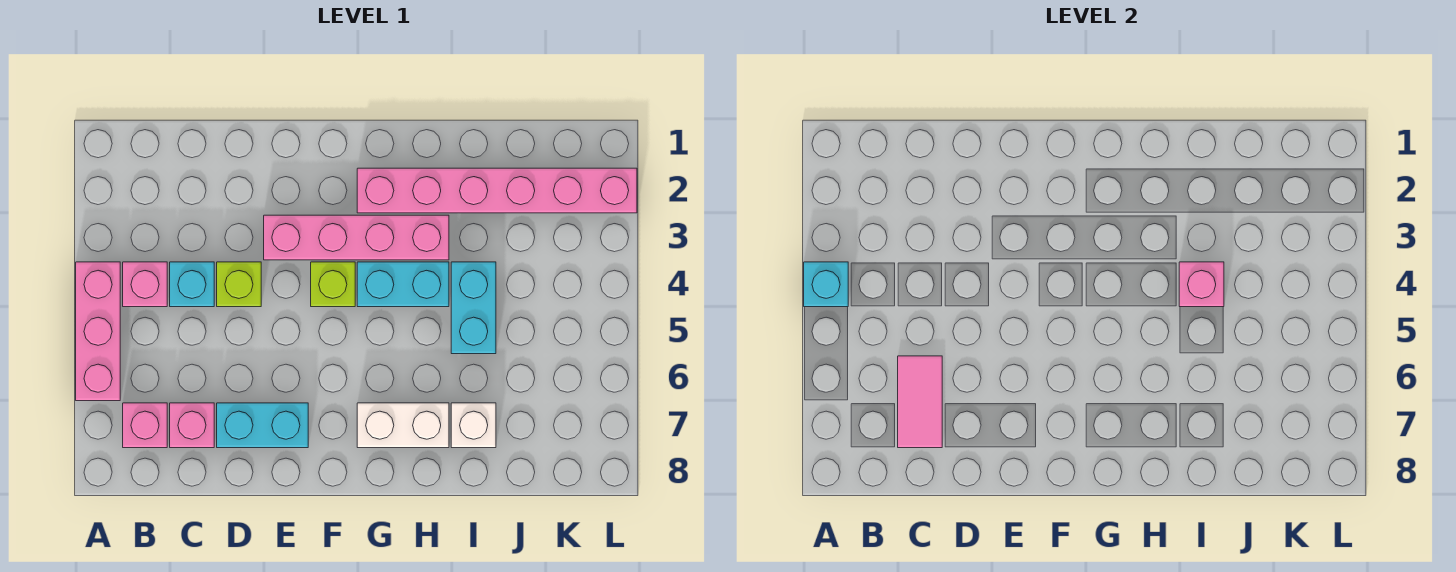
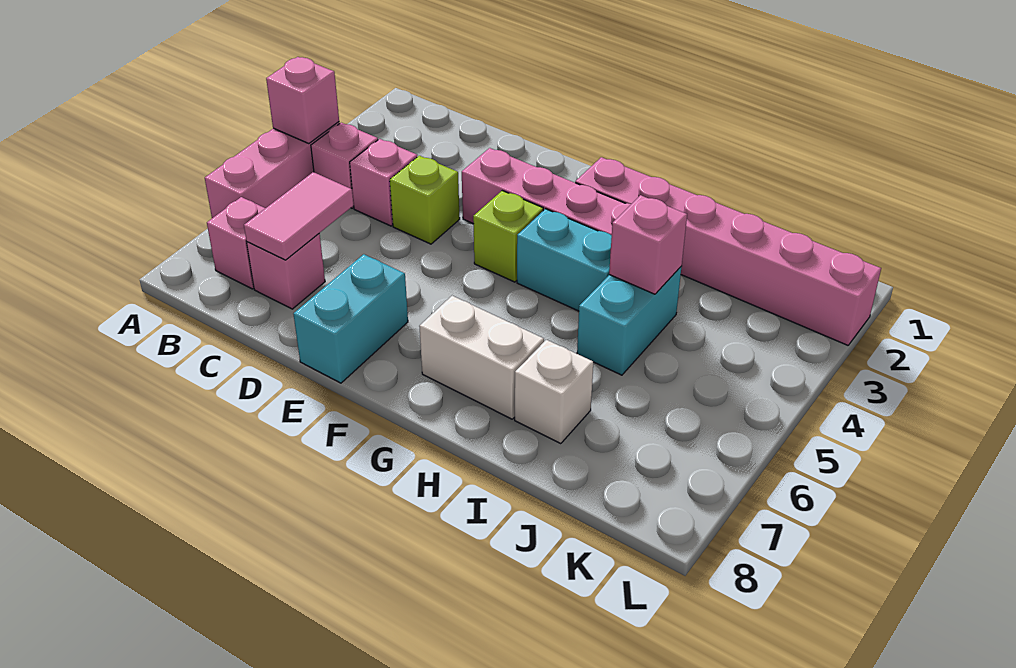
cyan brick A4 level 2 -> pink brick A4 level 2
cyan brick C4 level 1 -> pink brick C4 level 1
cyan brick D7:E7 level 1 -> cyan brick E7:E8 level 1

